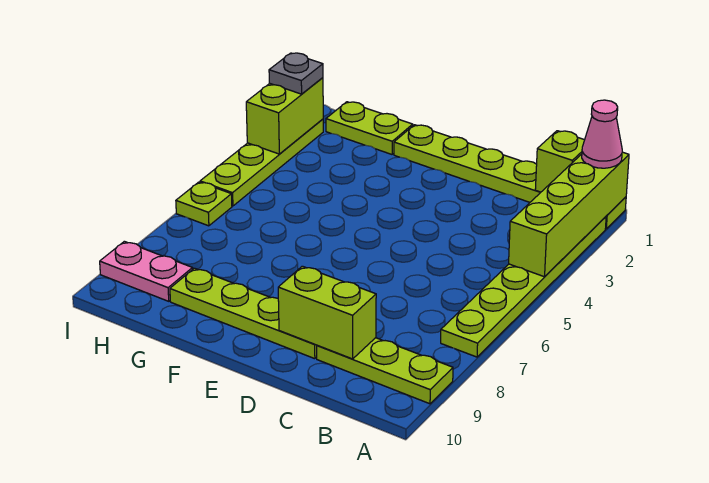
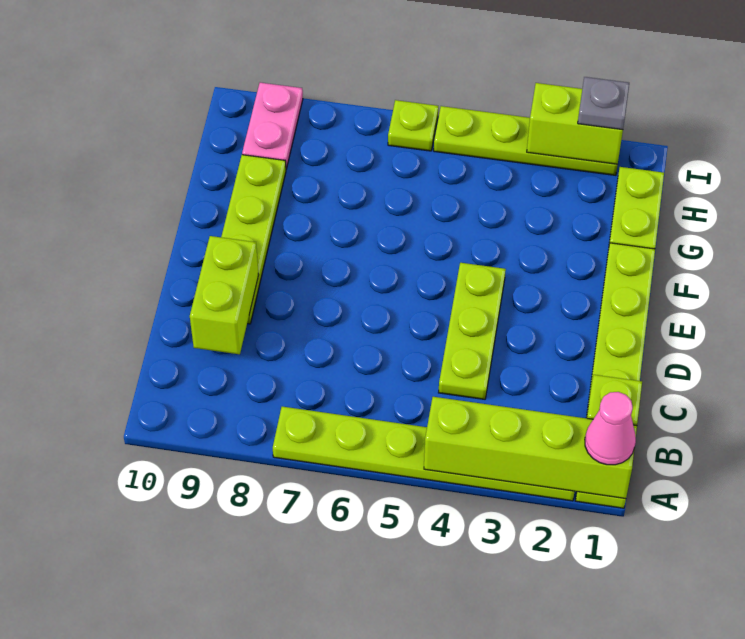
lime plate A9:C9 level 1 -> lime plate C4:E4 level 1

